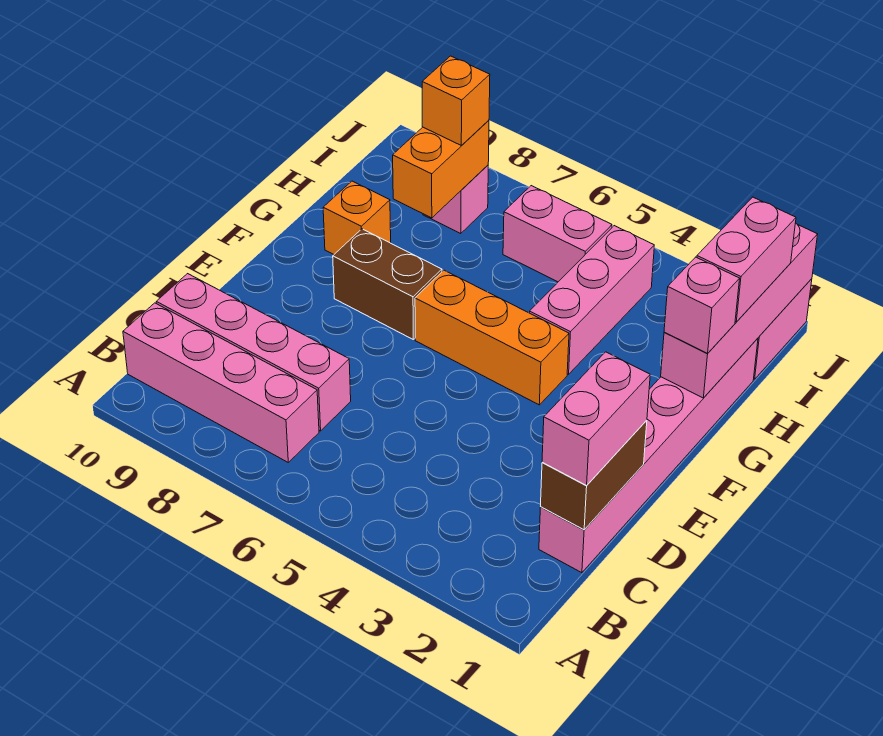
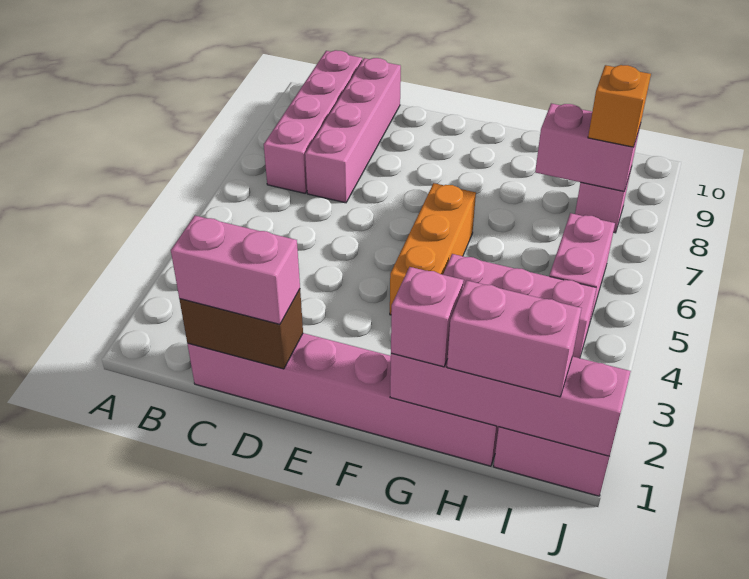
brown brick F7:F8 level 1 -> none
orange brick G9 level 1 -> none
orange brick H8:I8 level 2 -> pink brick H8:I8 level 2

